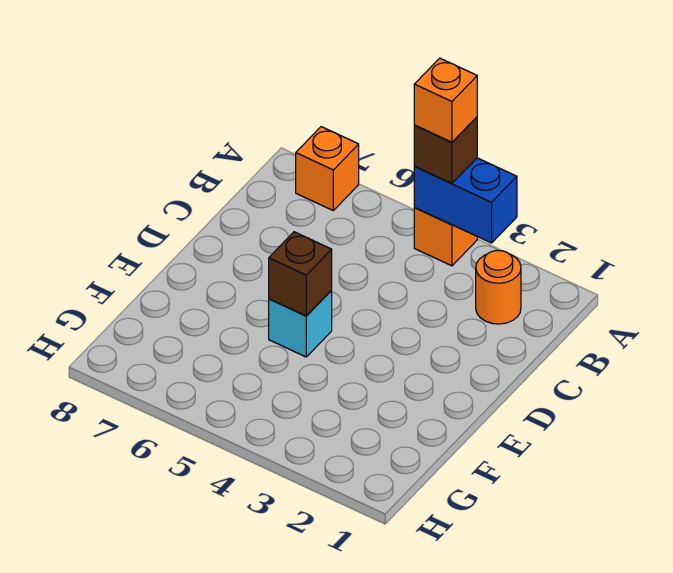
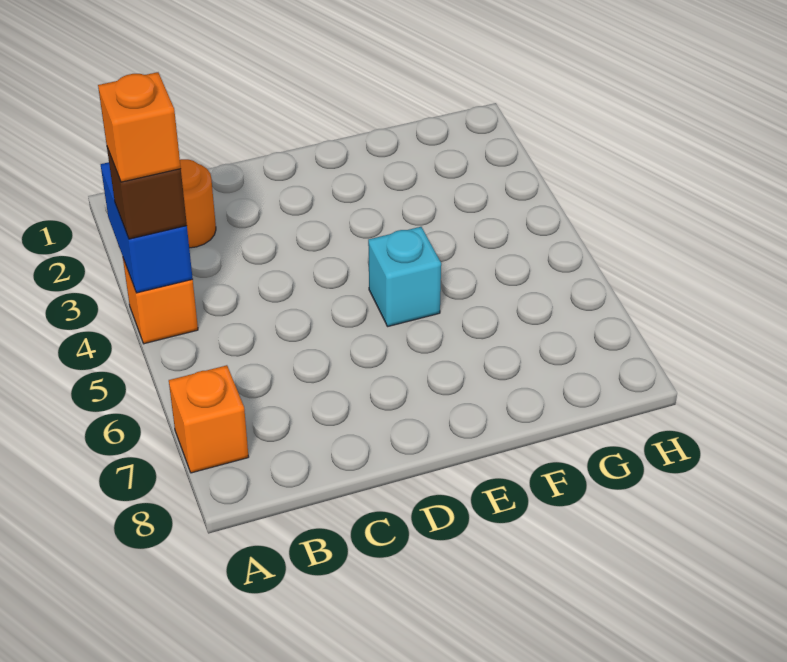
brown brick E5 level 2 -> none

